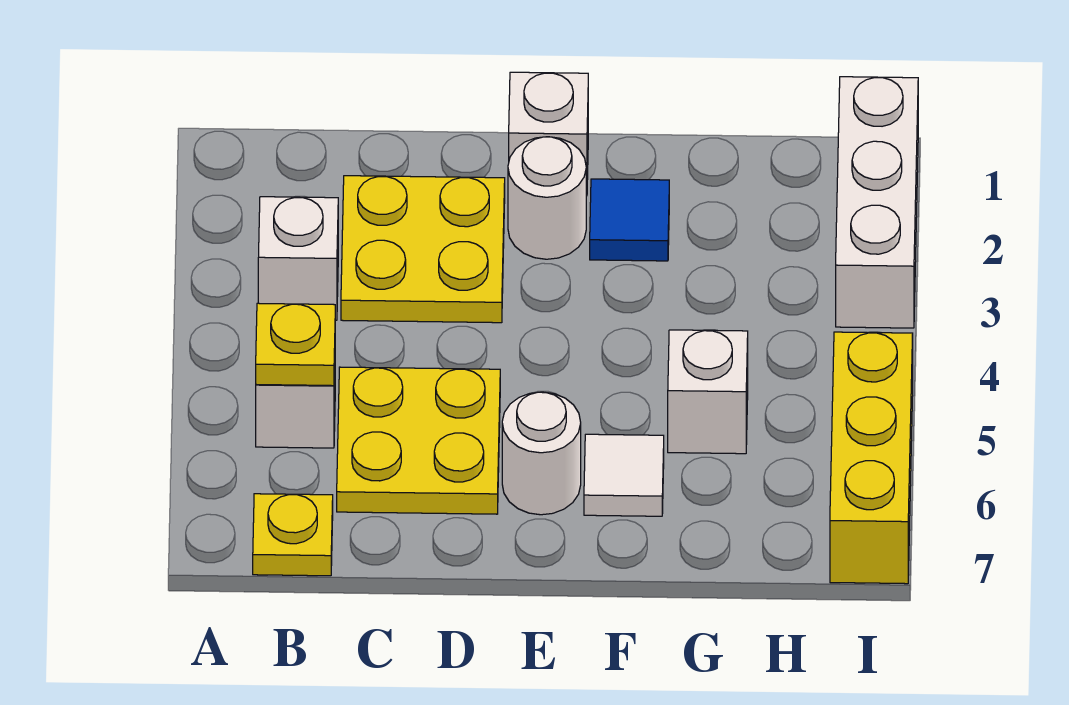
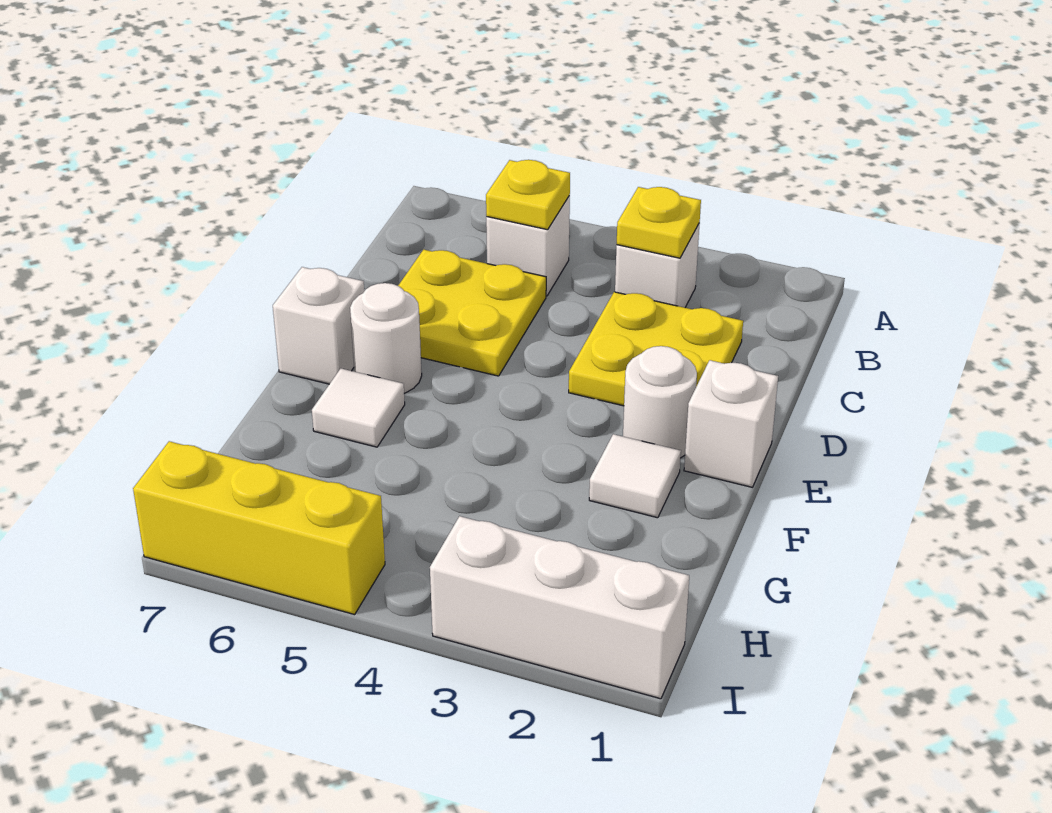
yellow plate B7 level 1 -> yellow plate B3 level 2
blue tile F2 level 1 -> white tile F2 level 1
white brick G5 level 1 -> white brick E7 level 1

